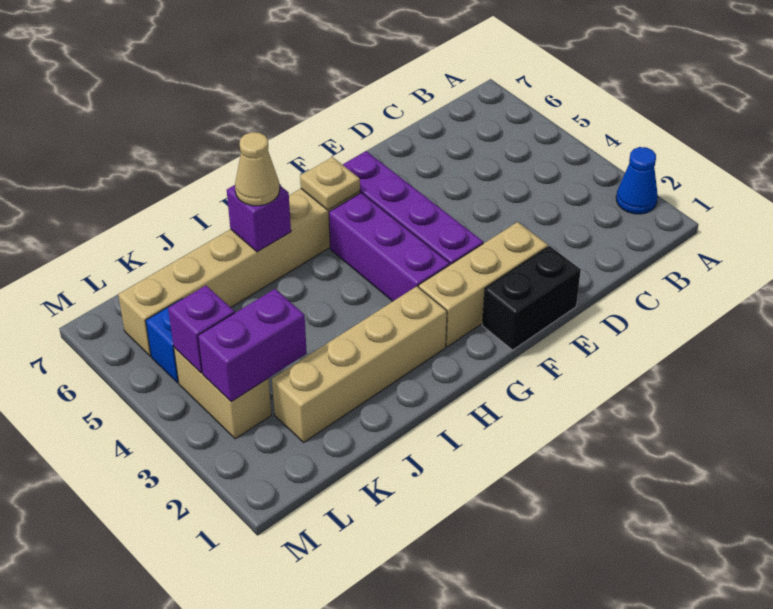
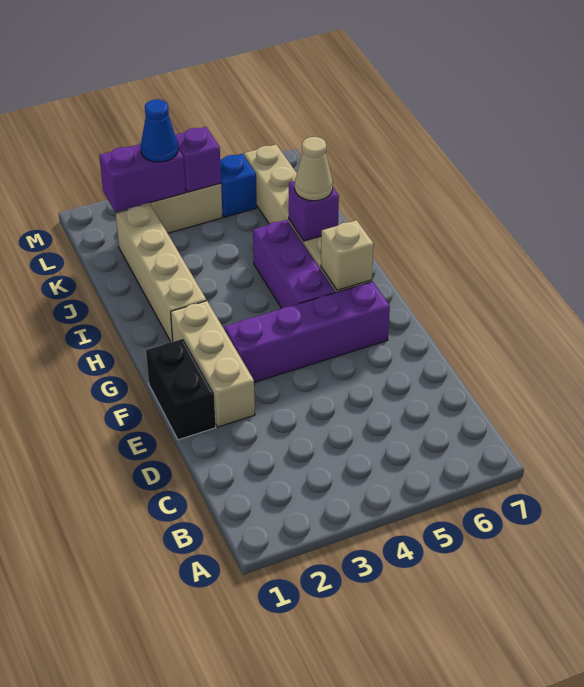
blue cone A2 level 1 -> blue cone L3 level 3
purple brick G3:G5 level 1 -> purple brick G5:I5 level 1
tan plate G6 level 2 -> tan brick G6 level 2
purple brick K3:L3 level 2 -> purple brick L2:L3 level 2

